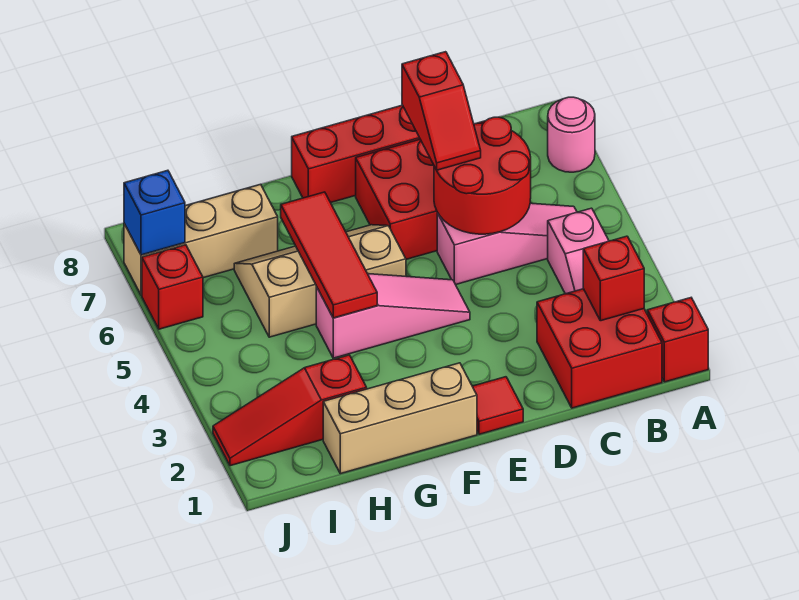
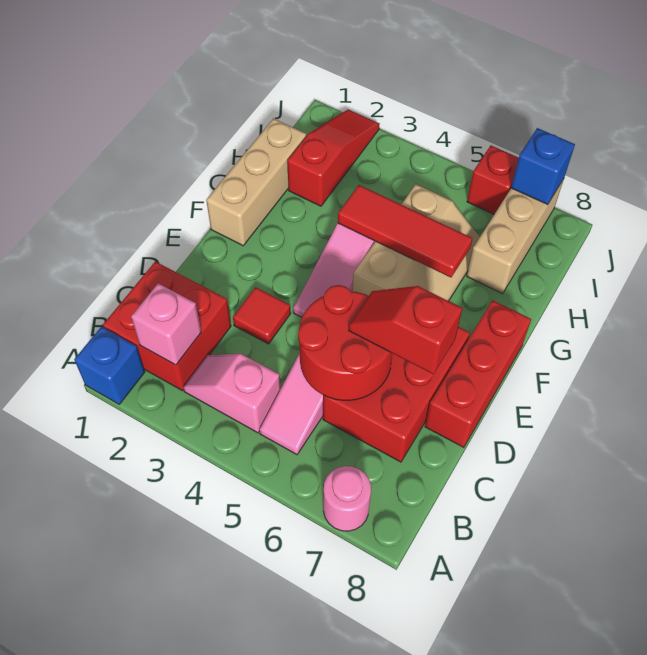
red brick A1 level 1 -> blue brick A1 level 1
red brick B2 level 2 -> pink brick B2 level 2
red tile E1 level 1 -> red tile D3 level 1

